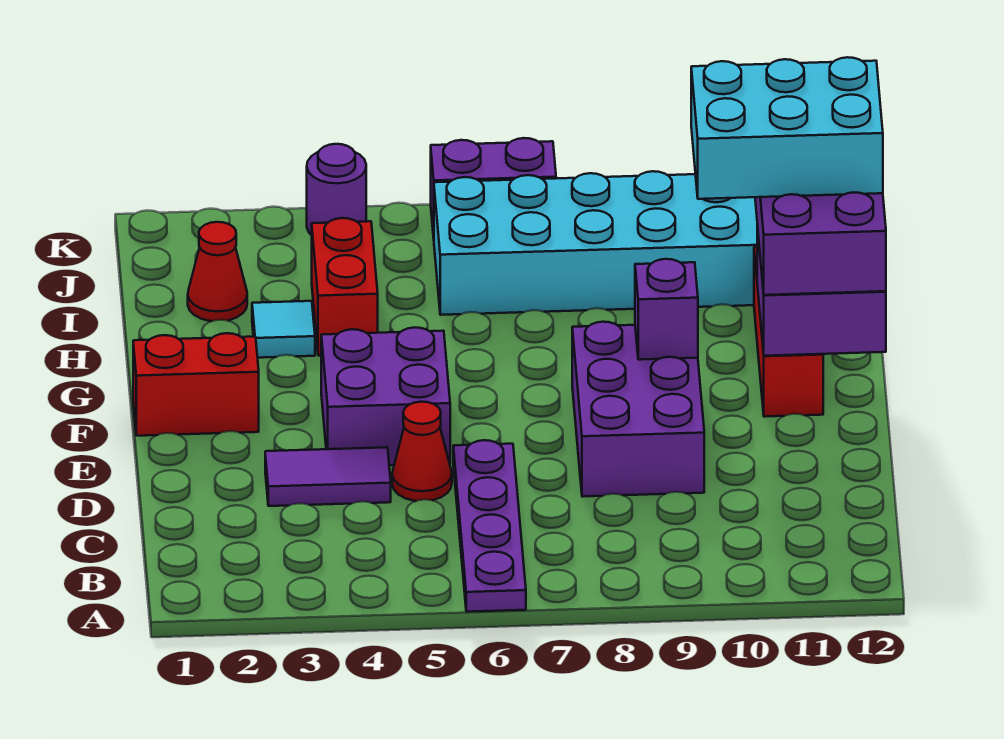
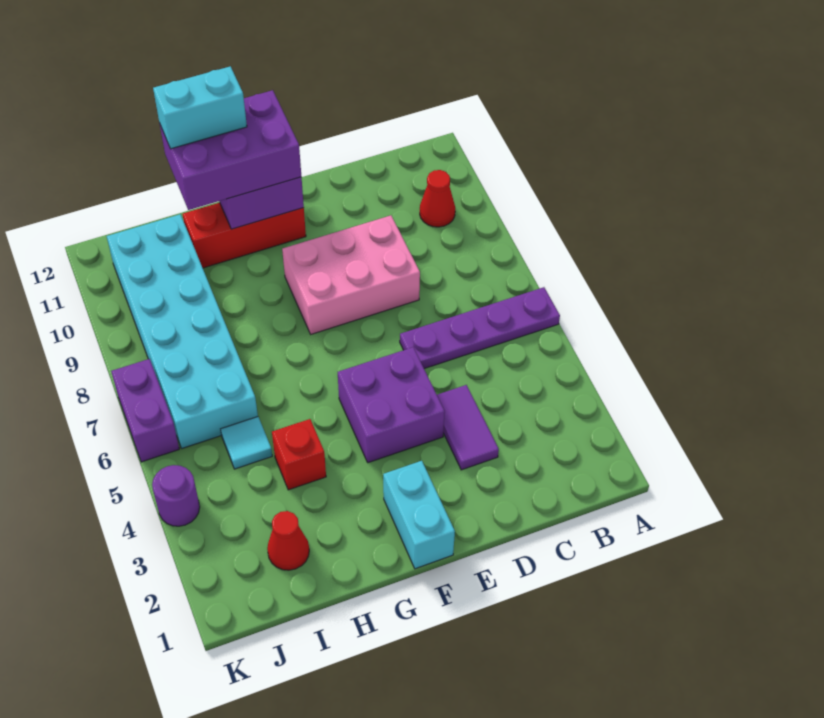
red cone D5 level 1 -> red cone B10 level 1
purple brick D8:F9 level 1 -> pink brick D8:F9 level 1
red brick F1:F2 level 1 -> cyan brick F1:F2 level 1
purple brick F9 level 2 -> none
cyan brick G10:H12 level 4 -> cyan brick G12:H12 level 4
cyan tile H3 level 1 -> cyan tile I5 level 1
red brick H4:I4 level 1 -> red brick H4 level 1

